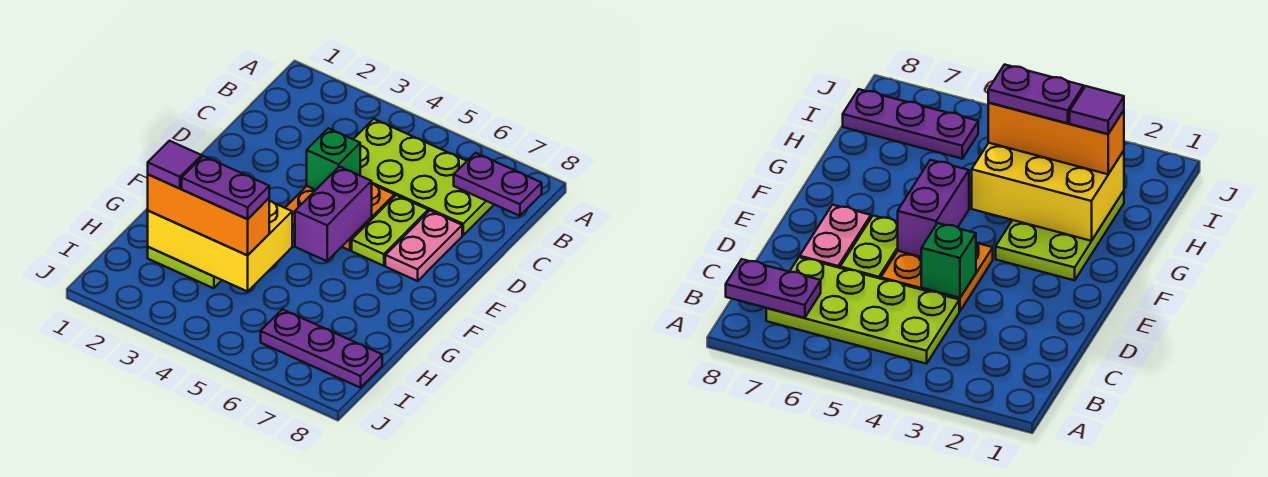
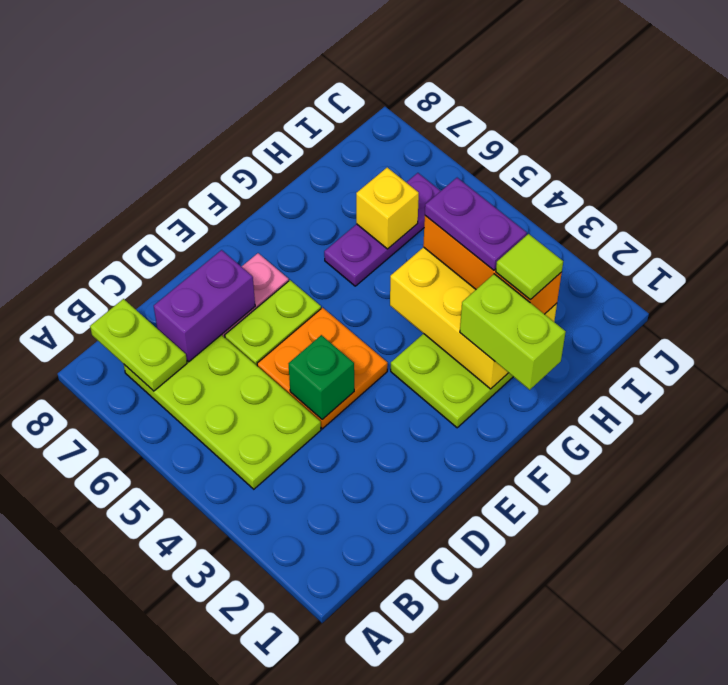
purple plate B7:B8 level 2 -> lime plate B7:B8 level 2
purple brick E5:F5 level 2 -> purple brick C7:D7 level 2
none -> lime brick G1:G2 level 3
purple tile H2 level 4 -> lime tile H2 level 4
none -> yellow brick H6 level 2
purple plate I6:I8 level 1 -> purple plate G6:I6 level 1

